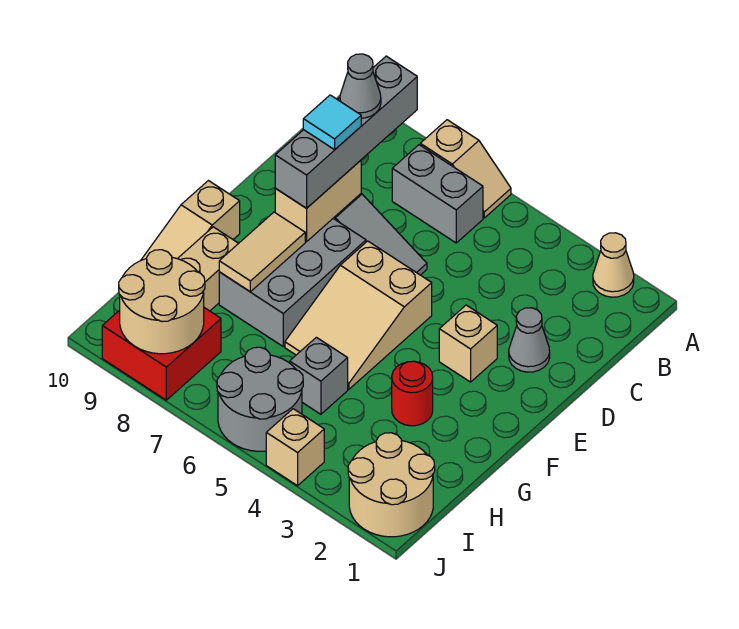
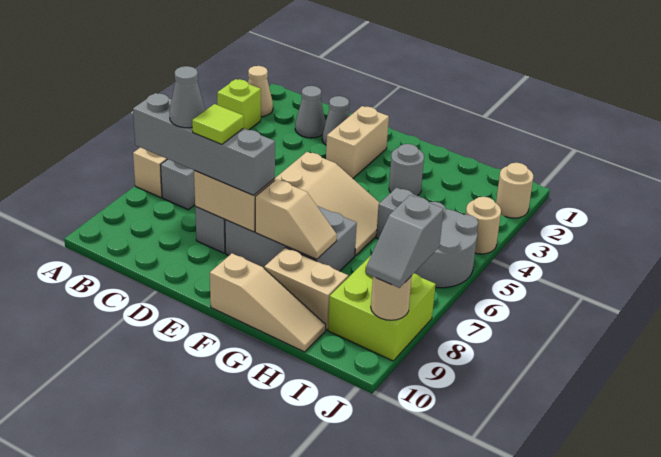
none -> lime brick A3 level 1
none -> grey cone C2 level 1
cyan tile D8 level 4 -> lime tile D8 level 4
tan brick E3 level 1 -> tan brick E2:E3 level 1
tan tile F8:G8 level 2 -> tan slope F8:G8 level 2 top F
red round brick G3 level 1 -> grey round brick G3 level 1
tan round brick I1:J2 level 1 -> tan round brick J2 level 1
red brick I8:J9 level 1 -> lime brick I8:J9 level 1
tan round brick I8:J9 level 2 -> tan round brick J9 level 2
tan brick J4 level 1 -> tan round brick J4 level 1
none -> grey slope J8:J9 level 3 top 8

